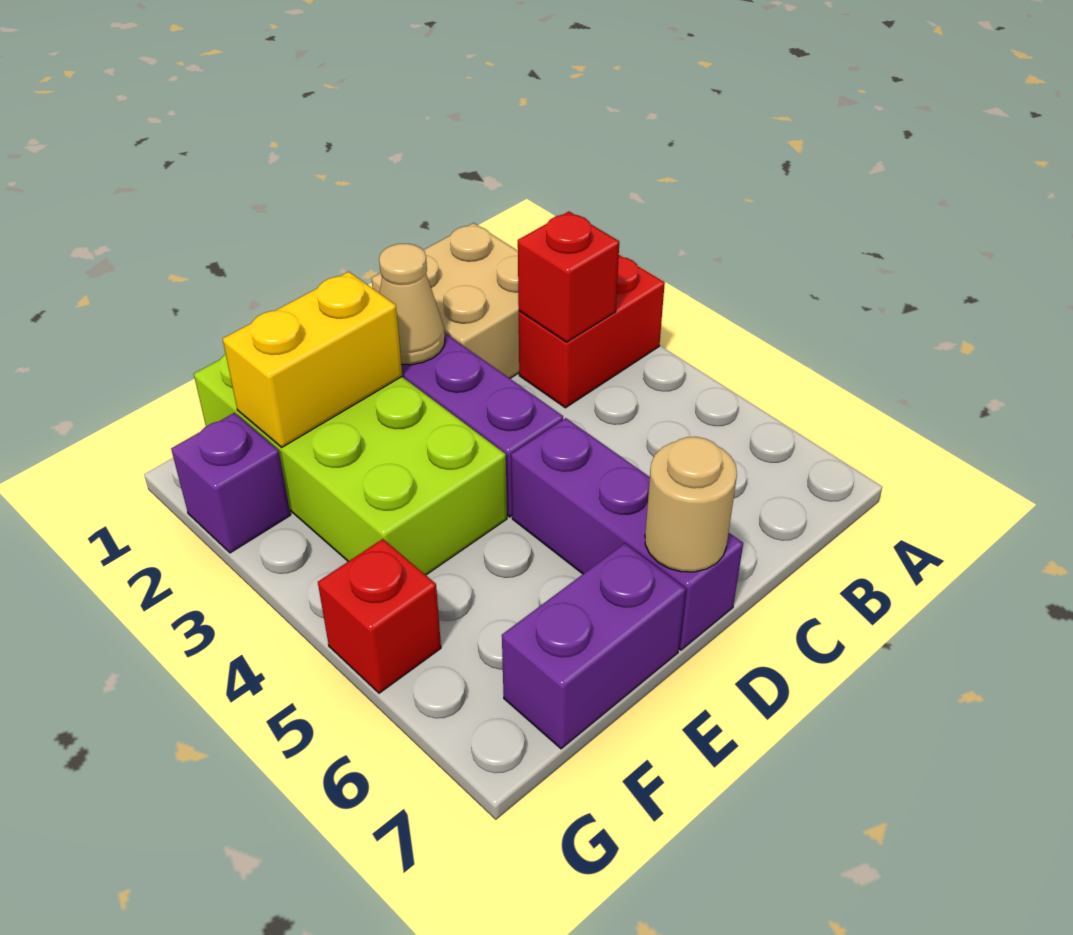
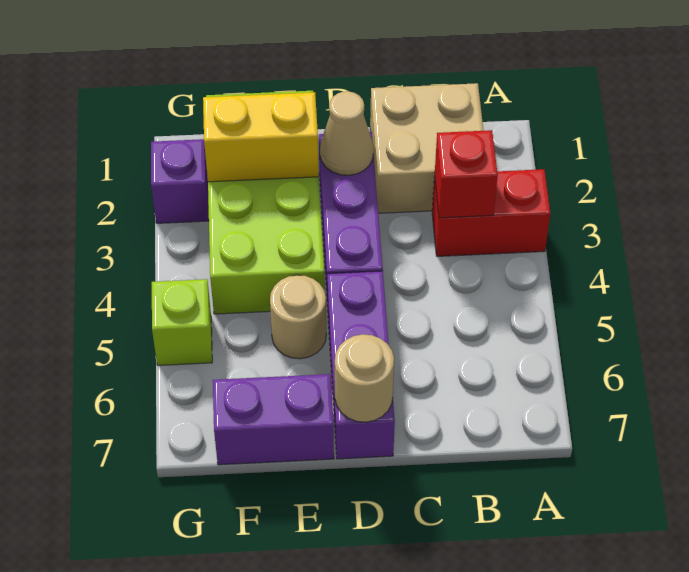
none -> tan round brick E5 level 1
red brick G5 level 1 -> lime brick G5 level 1

